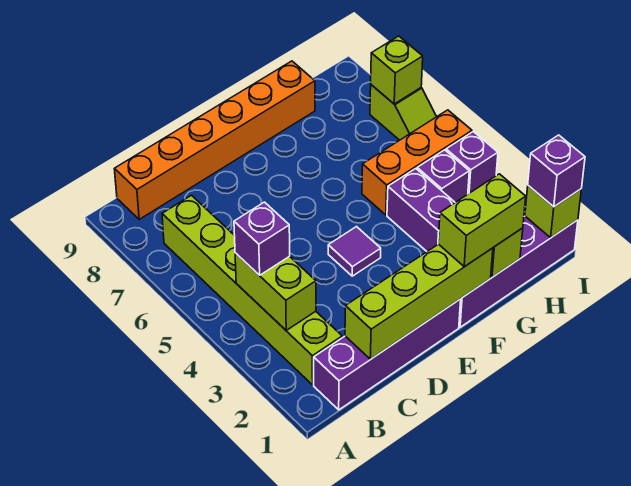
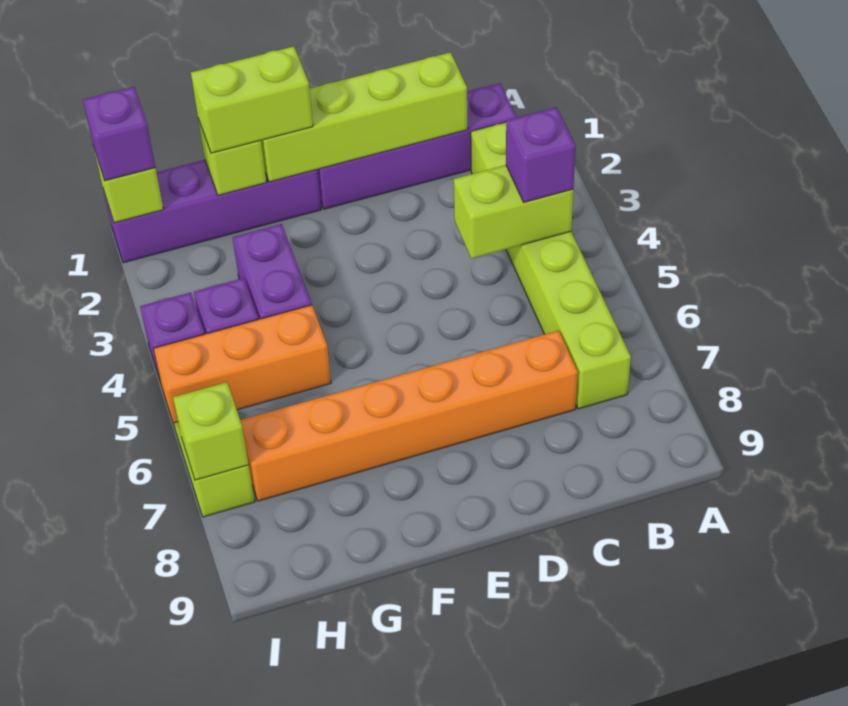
lime brick B3:B4 level 2 -> lime brick B4:C4 level 2
orange brick B9:G9 level 1 -> orange brick C7:H7 level 1
purple tile E4 level 1 -> none

